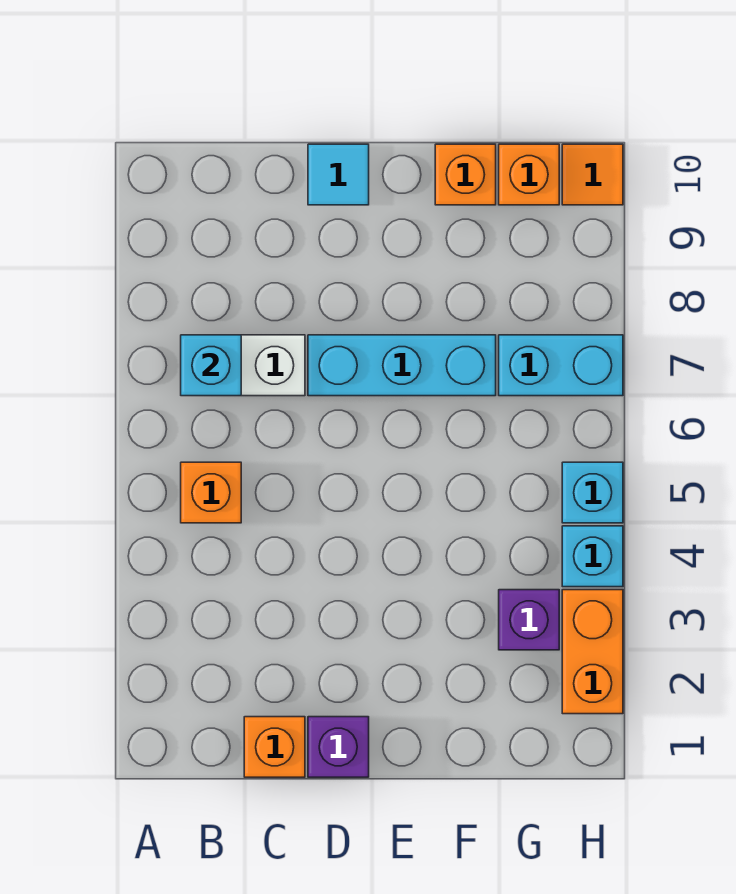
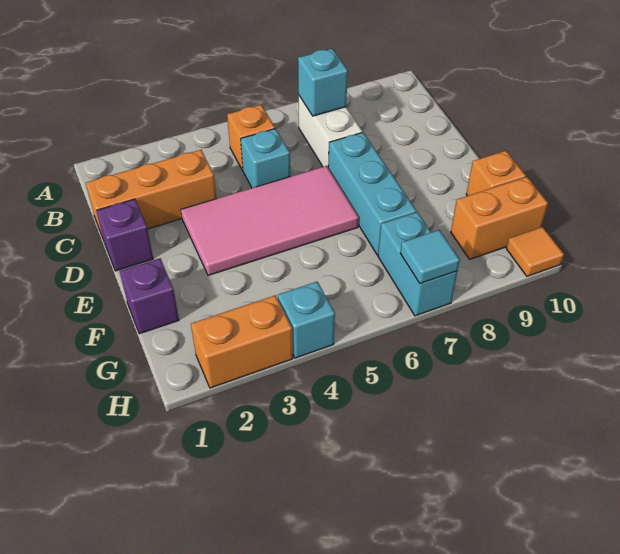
orange brick C1 level 1 -> orange brick C1:C3 level 1
none -> pink tile D3:E6 level 1
cyan tile D10 level 1 -> cyan tile H7 level 2
purple brick G3 level 1 -> purple brick F1 level 1
orange brick G10 level 1 -> orange brick G9:G10 level 1
cyan brick H5 level 1 -> cyan brick C5 level 1

